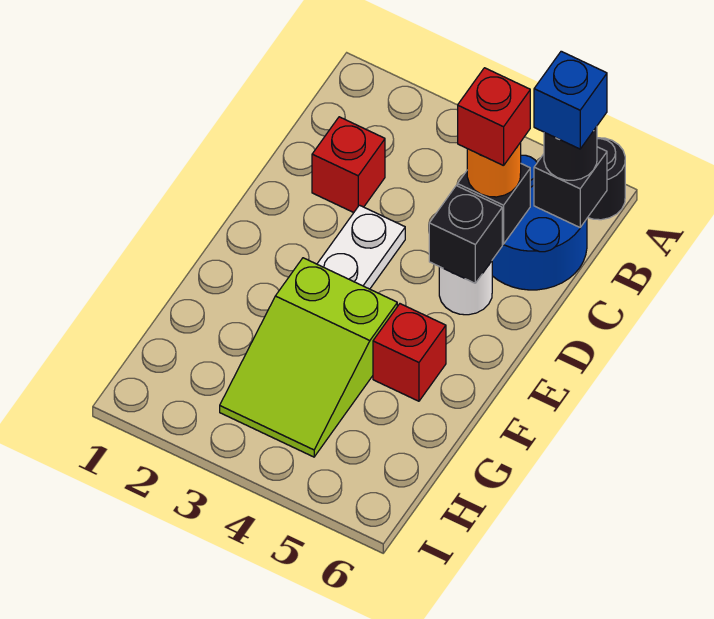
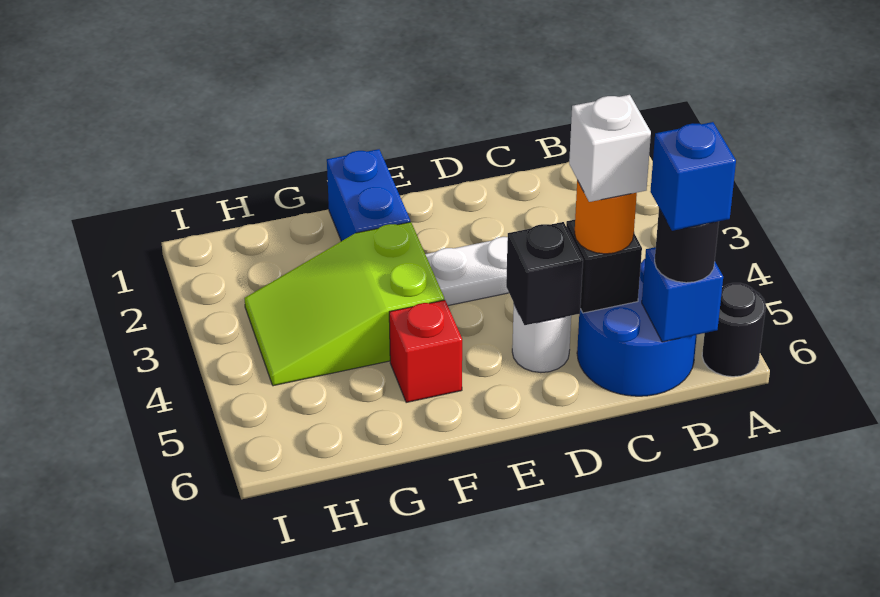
black brick B6 level 2 -> blue brick B6 level 2
red brick C2 level 1 -> none
red brick C5 level 4 -> white brick C5 level 4
none -> blue brick F1:F2 level 1

